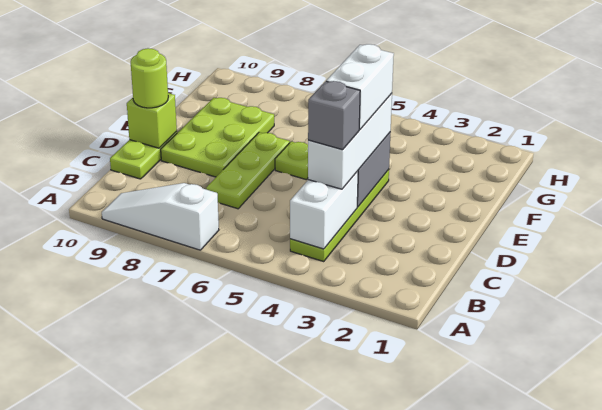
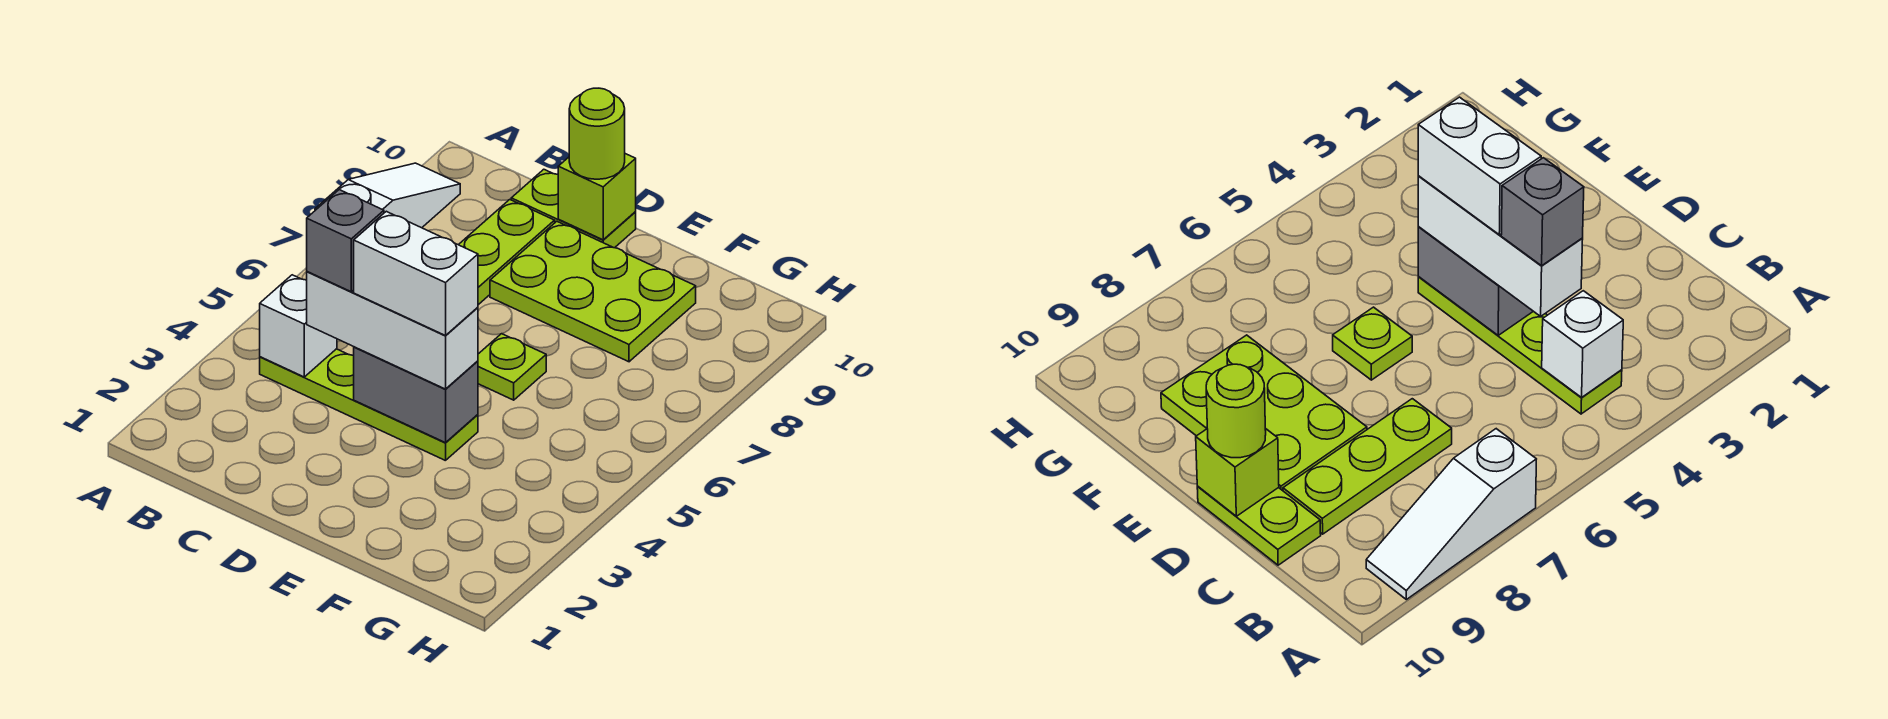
white brick B4:C4 level 2 -> white brick B4 level 2
lime plate C7:E7 level 1 -> lime plate C7:C9 level 1

